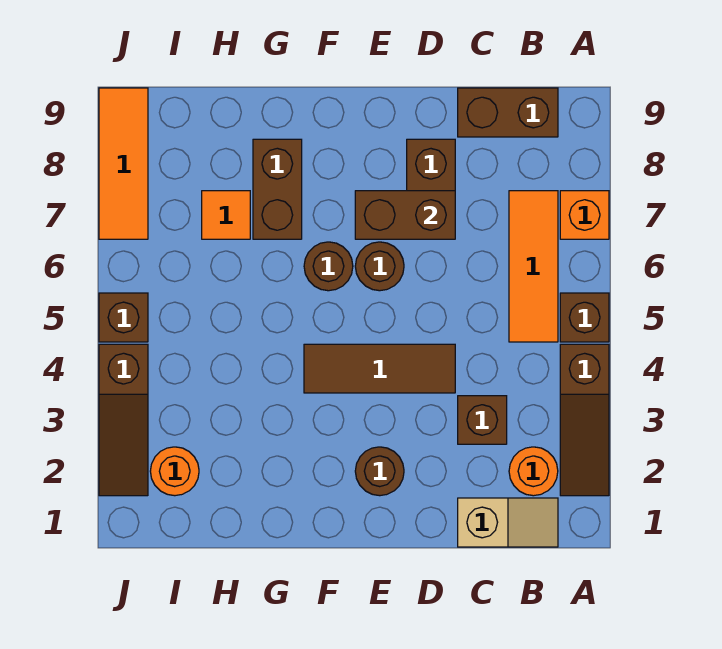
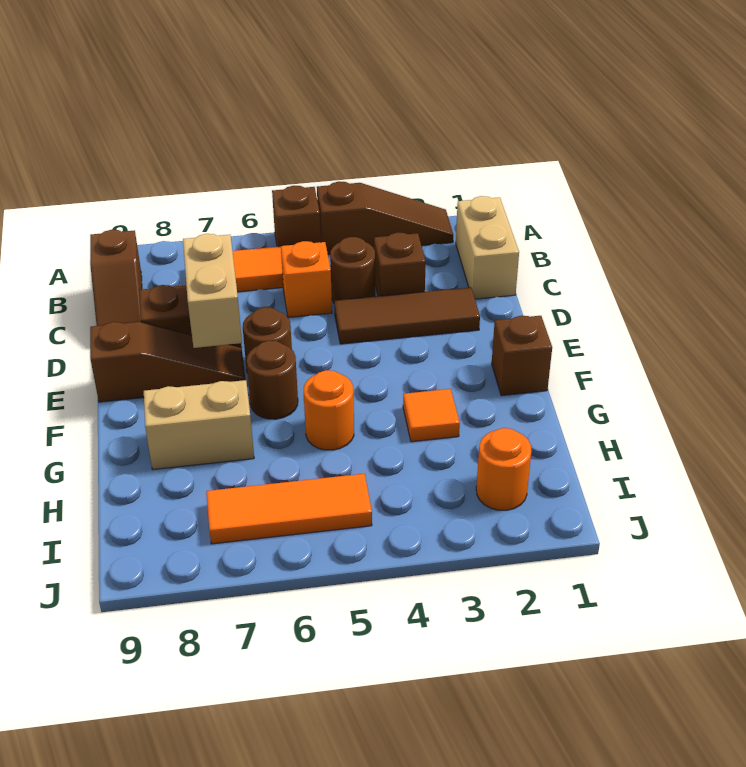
orange brick A7 level 1 -> orange brick C5 level 1
tan slope B1:C1 level 1 top C -> tan brick B1:C1 level 1
orange round brick B2 level 1 -> orange round brick G5 level 1
brown brick B9:C9 level 1 -> brown slope B9:C9 level 1 top B
brown tile D4:F4 level 1 -> brown tile D2:D4 level 1
brown brick D7:E7 level 2 -> tan brick D7:E7 level 2
brown round brick E2 level 1 -> brown round brick C4 level 1
brown brick G7:G8 level 1 -> tan brick G7:G8 level 1
orange tile H7 level 1 -> orange tile G3 level 1
brown slope J2:J4 level 1 top 4 -> brown slope E7:E9 level 1 top 9
brown brick J5 level 1 -> brown brick F1 level 1
orange tile J7:J9 level 1 -> orange tile I5:I7 level 1

